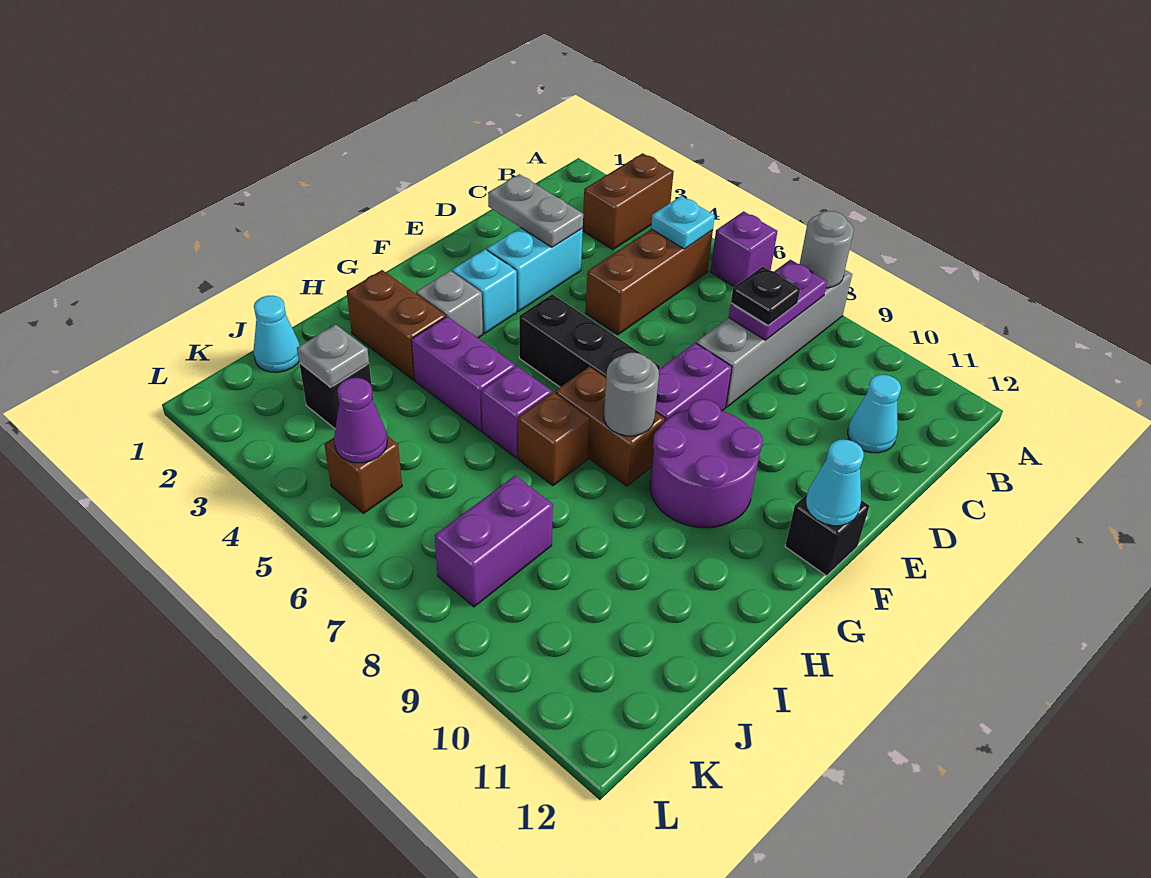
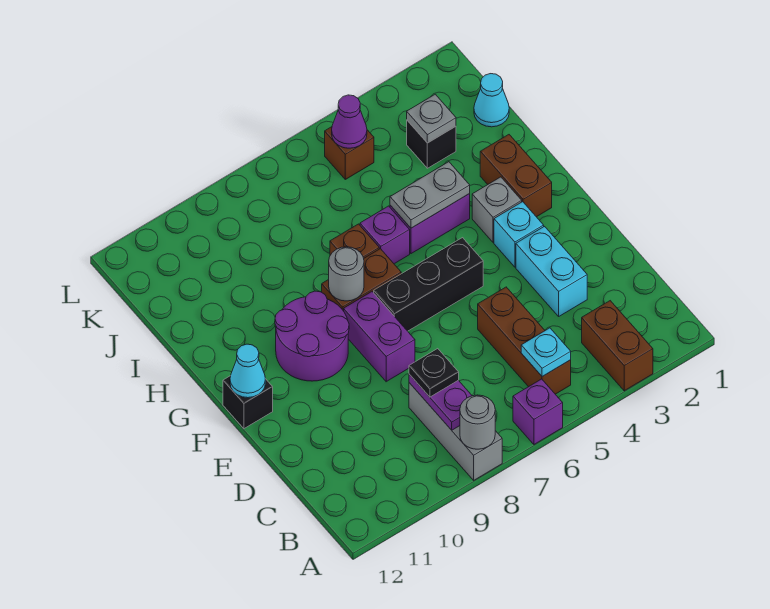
grey brick A8:D8 level 1 -> grey brick A8:C8 level 1
cyan cone C11 level 1 -> none
grey plate D2:D3 level 2 -> grey plate H4:H5 level 2
brown brick H2:H3 level 1 -> brown brick G2:H2 level 1
purple brick J8:K8 level 1 -> none

